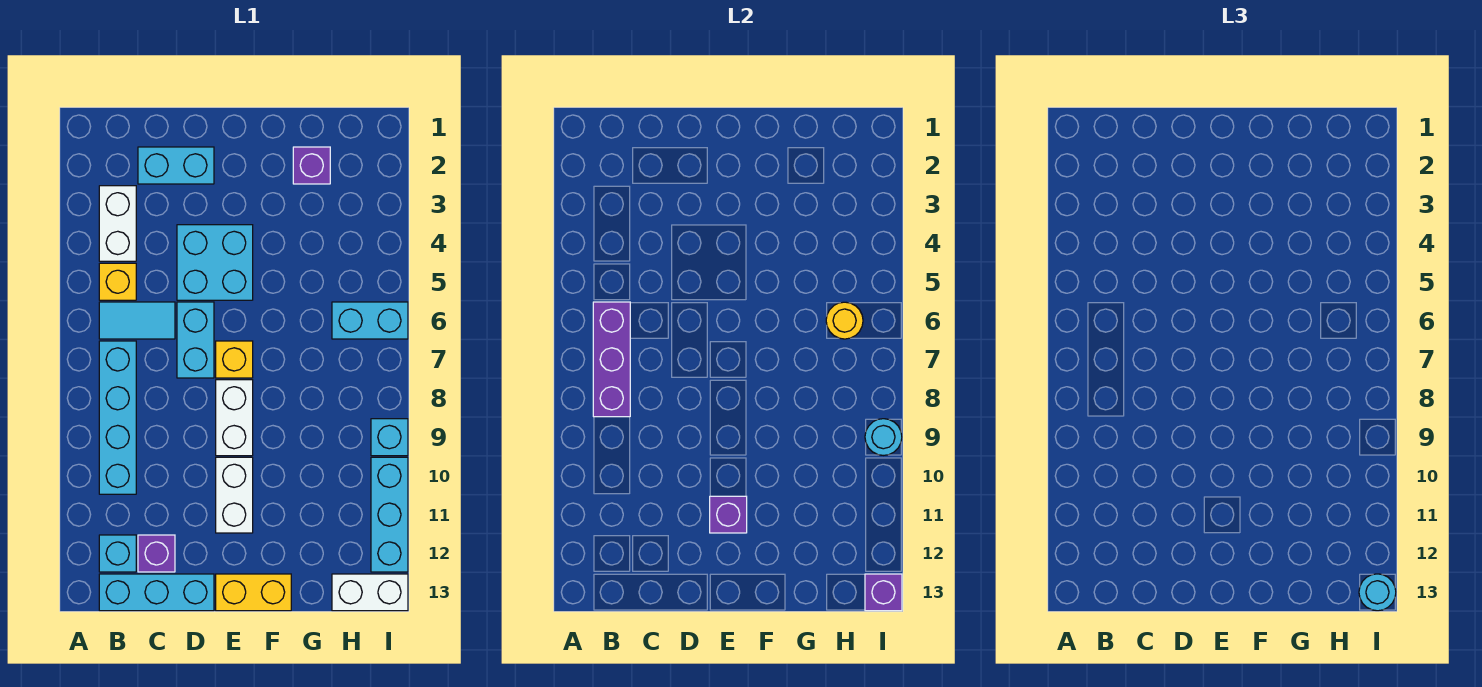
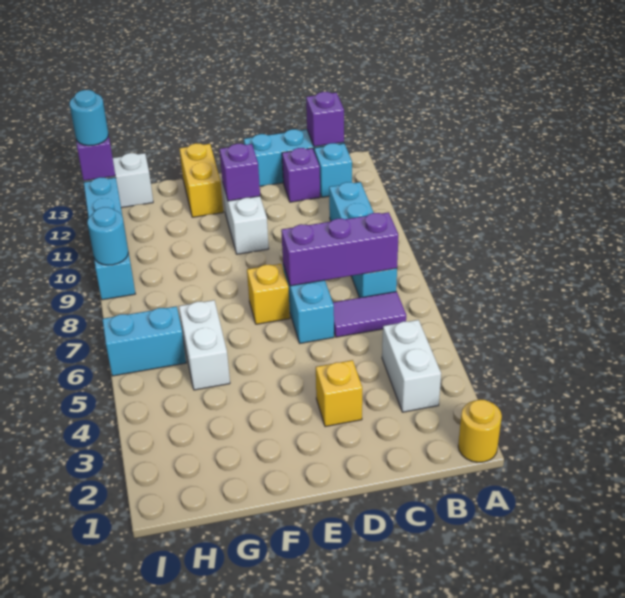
yellow brick B5 level 1 -> yellow brick D3 level 1
cyan tile B6:C6 level 1 -> purple tile B6:C6 level 1
purple brick B6:B8 level 2 -> purple brick B7:D7 level 2
cyan brick C2:D2 level 1 -> none
cyan brick D4:E5 level 1 -> none
white brick E8:E9 level 1 -> white brick G5:G6 level 1
yellow brick E13:F13 level 1 -> yellow brick F12:F13 level 1
purple brick G2 level 1 -> purple brick B13 level 2
yellow round brick H6 level 2 -> yellow round brick A1 level 1

